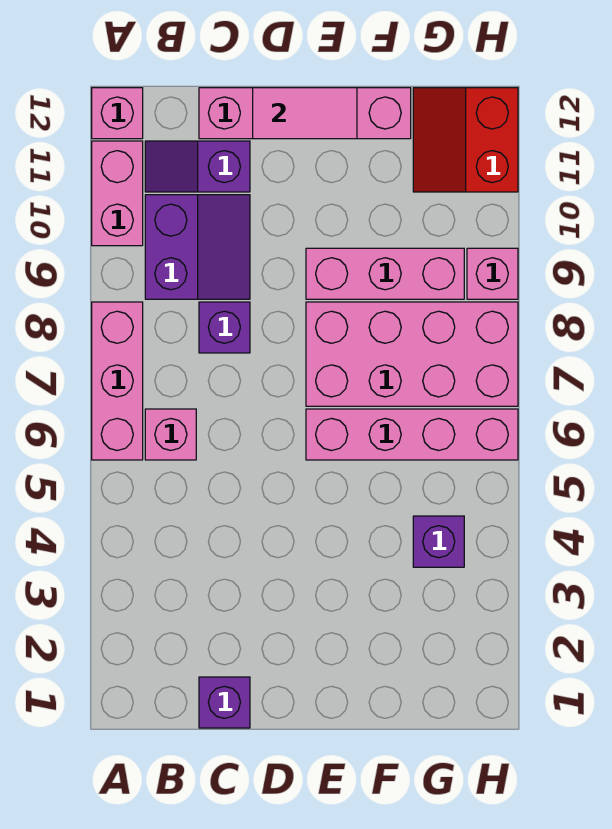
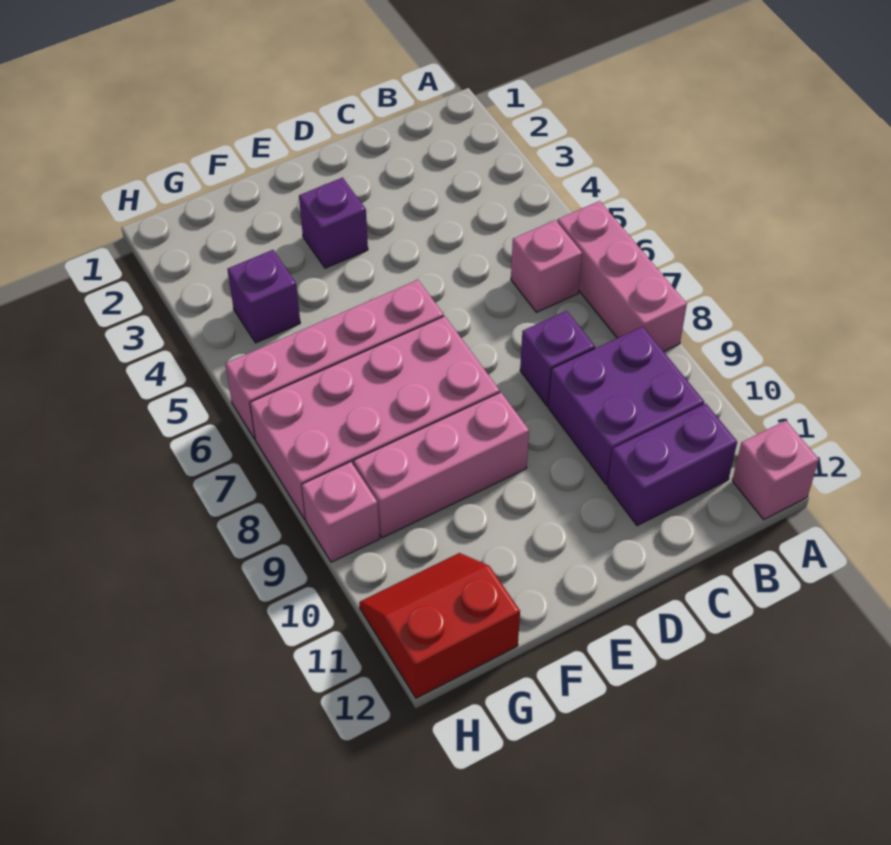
pink brick A10:A11 level 1 -> none
purple slope B9:C10 level 1 top B -> purple brick B9:C10 level 1
purple slope B11:C11 level 1 top C -> purple brick B11:C11 level 1
purple brick C1 level 1 -> purple brick E3 level 1
pink brick C12:F12 level 1 -> none
pink tile D12:E12 level 2 -> none
red slope G11:H12 level 1 top H -> red slope G11:H12 level 1 top 12

